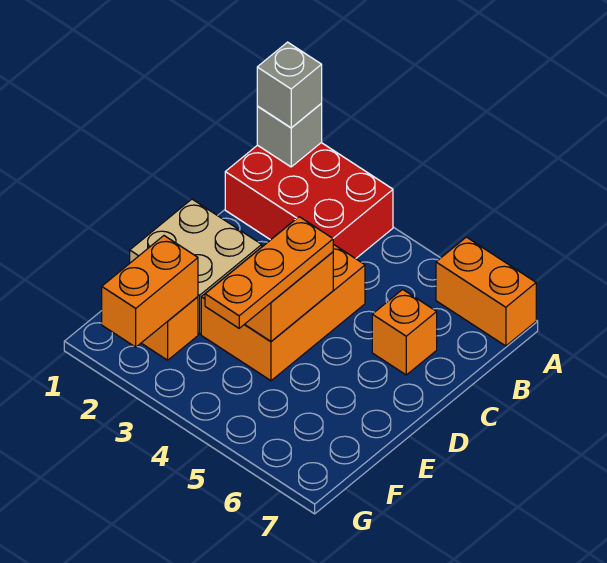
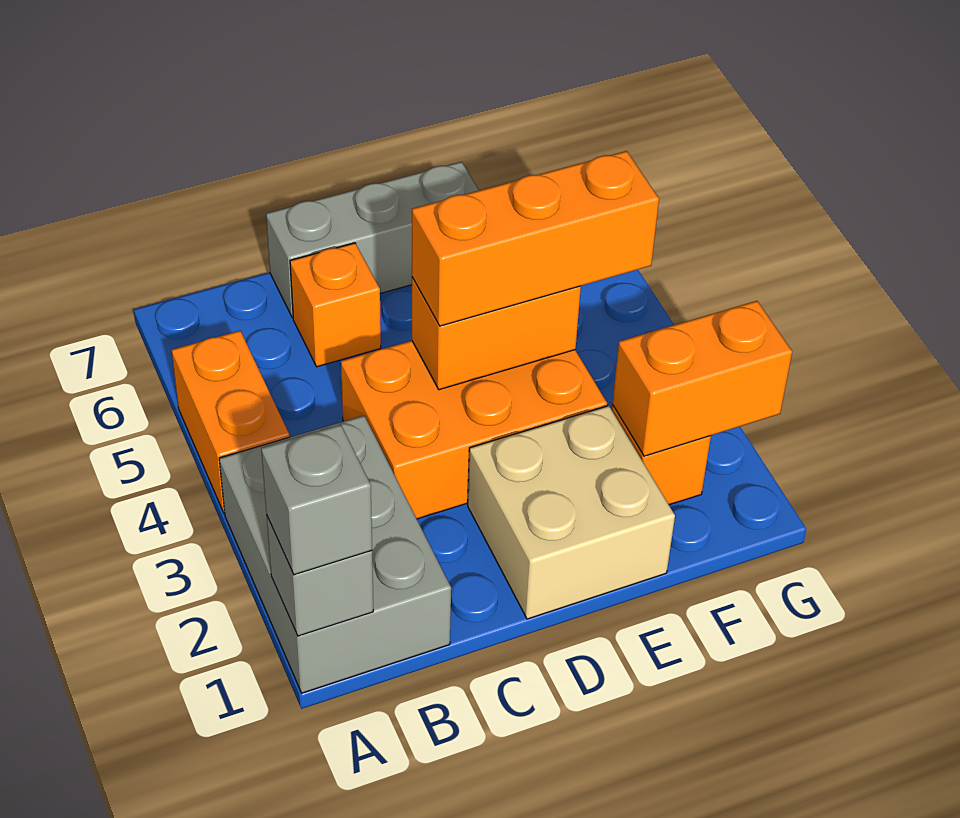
red brick A1:B3 level 1 -> grey brick A1:B3 level 1
orange brick A6:A7 level 1 -> orange brick A4:A5 level 1
none -> grey brick C7:E7 level 1
orange plate D4:F4 level 3 -> orange brick D4:F4 level 3

